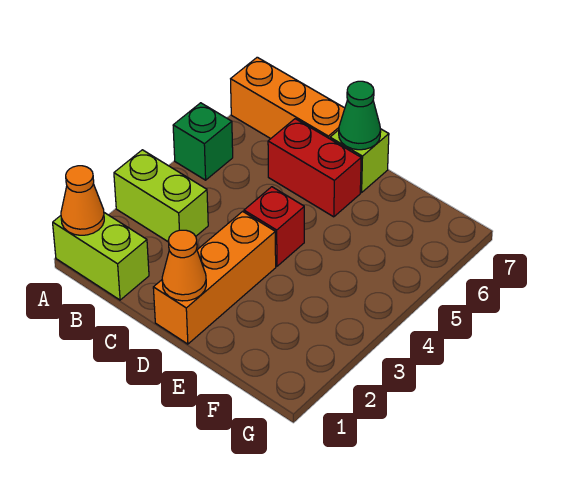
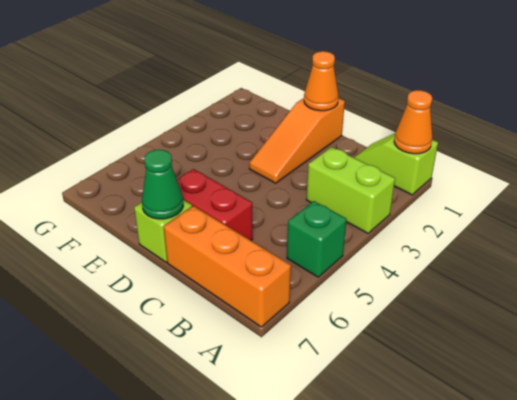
lime brick A1:B1 level 1 -> lime slope A1:B1 level 1 top A
orange brick D1:D3 level 1 -> orange slope D1:D3 level 1 top 1
red brick D4 level 1 -> none

